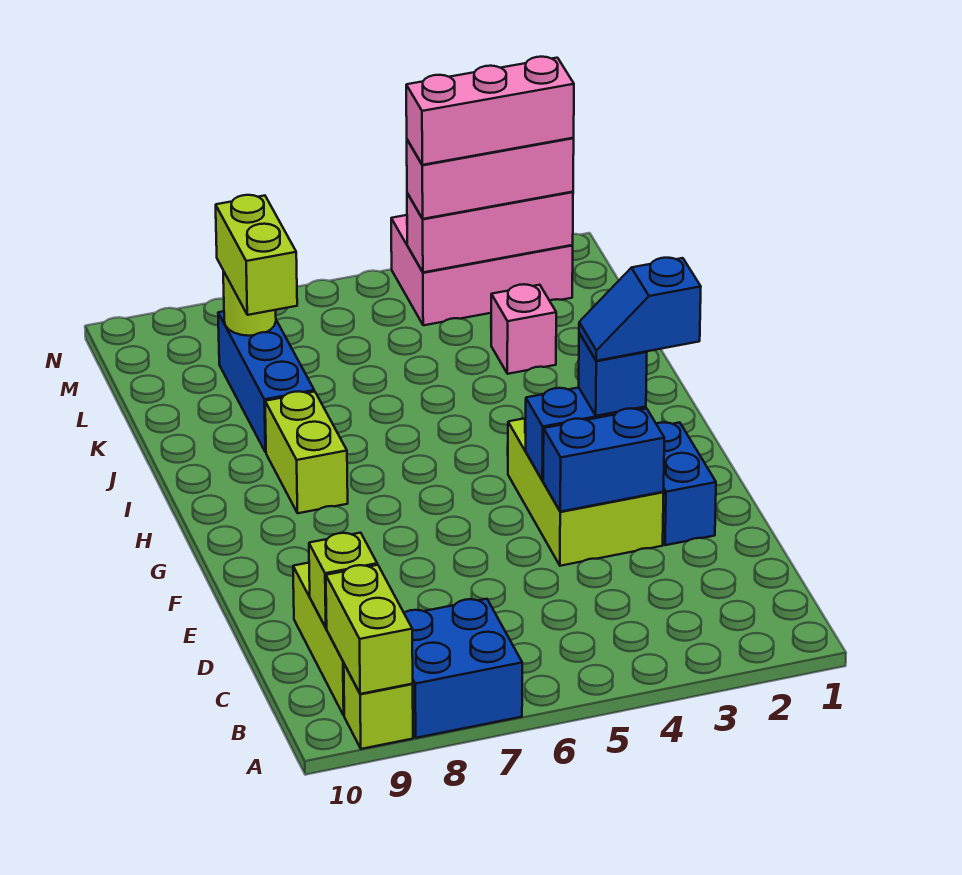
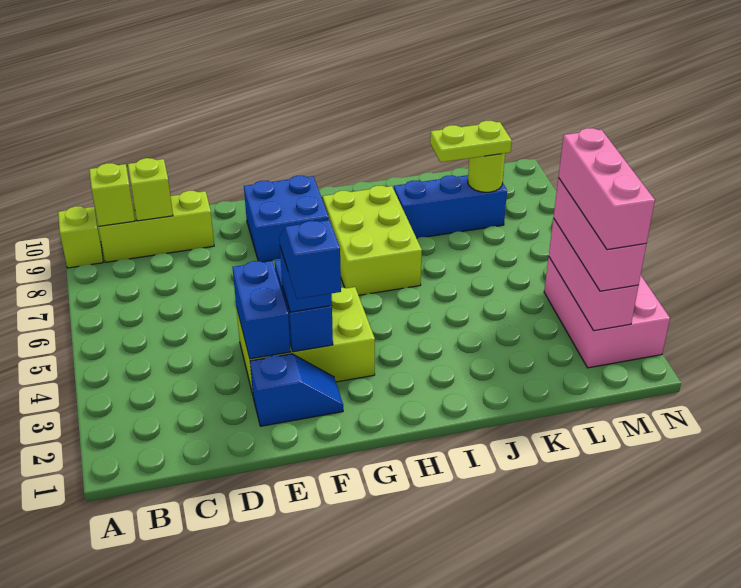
blue brick A7:B8 level 1 -> blue brick F8:G9 level 1
lime brick A9:B9 level 2 -> lime brick B9 level 2
blue brick E2:F2 level 1 -> blue slope E2:F2 level 1 top E
lime brick H8:I8 level 1 -> lime brick H6:I8 level 1
pink brick K3 level 1 -> none
lime brick K8:L8 level 3 -> lime plate K8:L8 level 3

